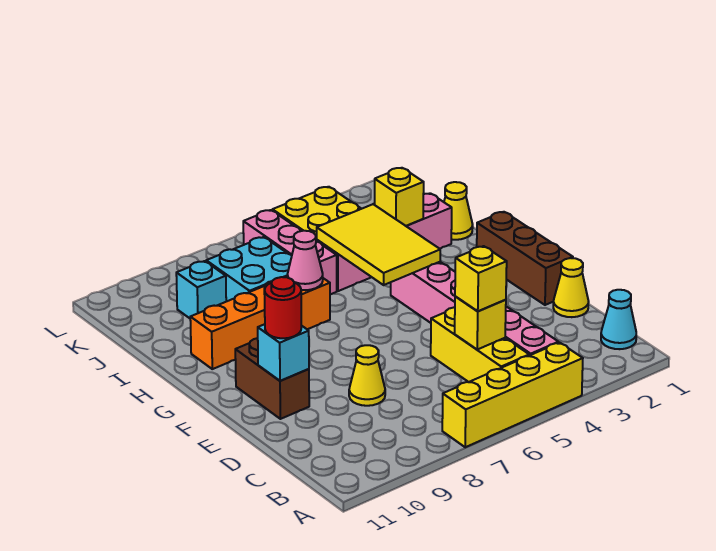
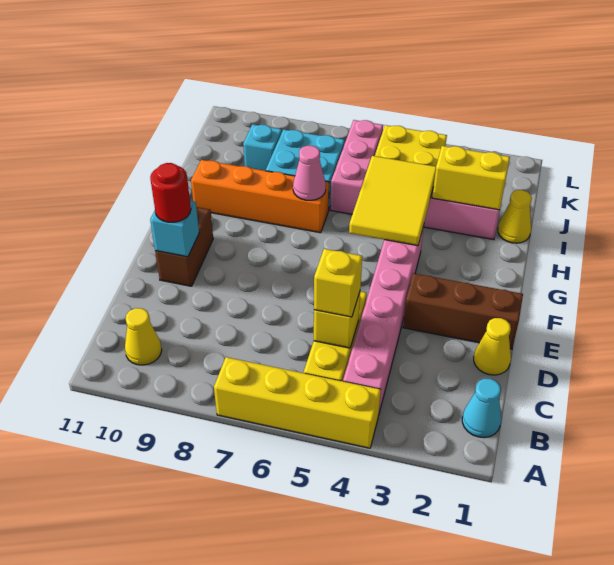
yellow cone D8 level 1 -> yellow cone B10 level 1
brown brick E1:G1 level 1 -> brown brick E1:E3 level 1
yellow brick I3 level 2 -> yellow brick I2:I3 level 2

